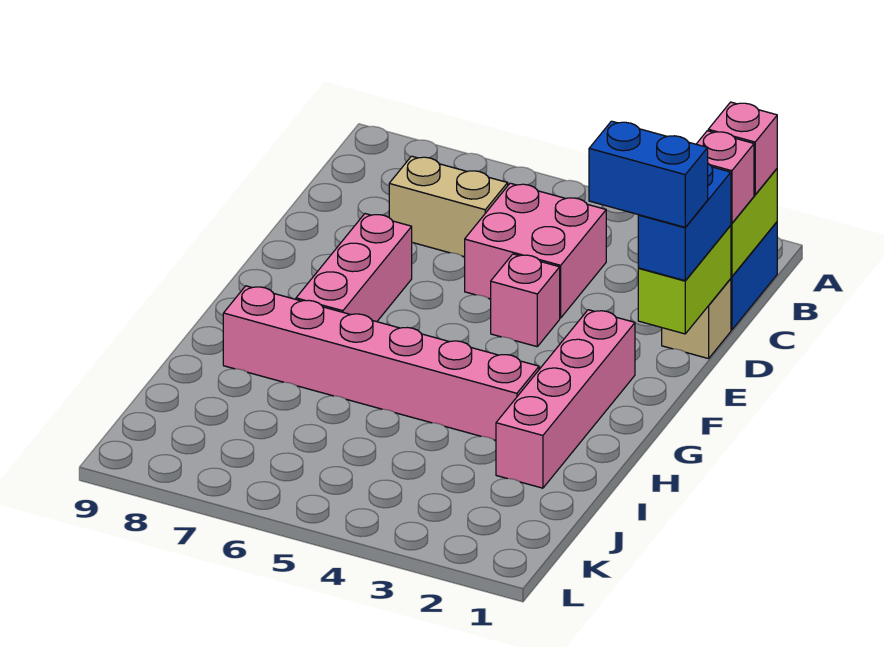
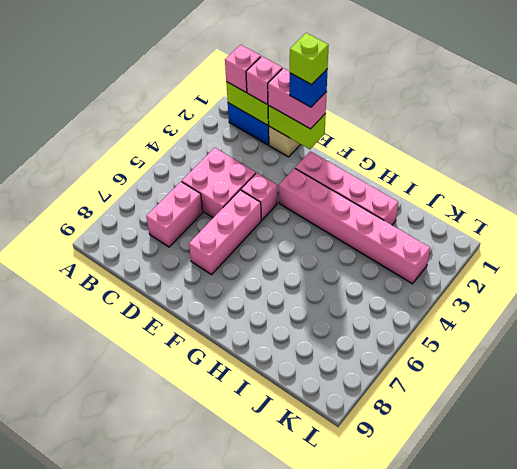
tan brick C6:C7 level 1 -> pink brick C6:C7 level 1
blue brick D1:E1 level 3 -> pink brick D1:E1 level 3
blue brick E1:E2 level 4 -> blue brick E1 level 4
none -> lime brick E1 level 5
pink brick E7:G7 level 1 -> pink brick E5:E7 level 1
pink brick H3:H8 level 1 -> pink brick F3:K3 level 1

